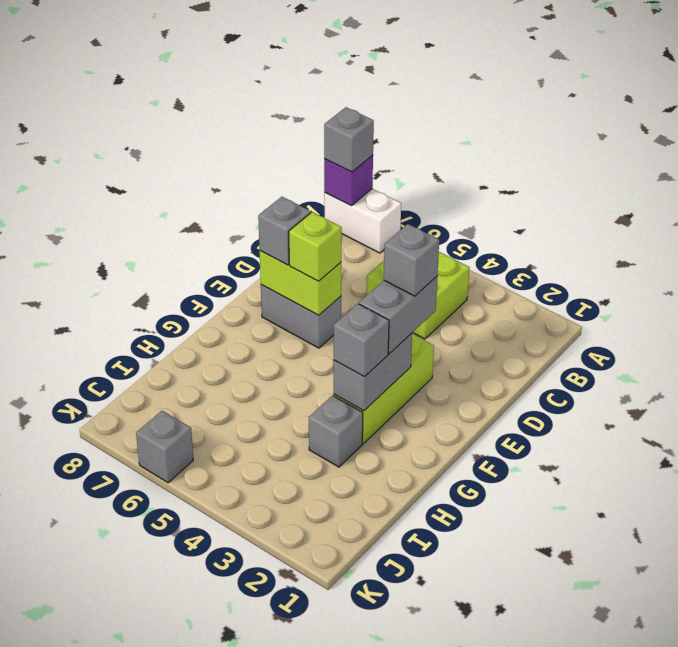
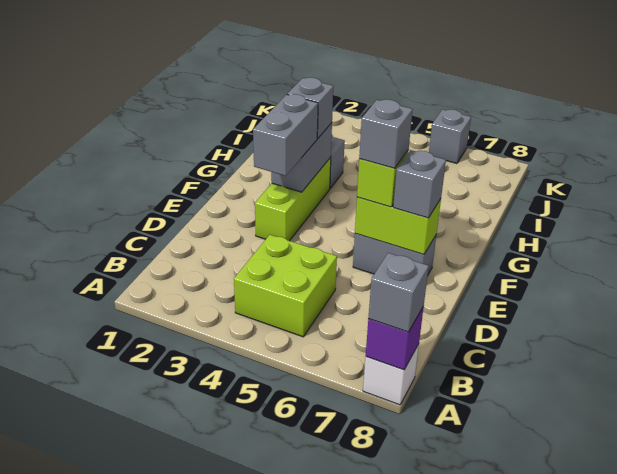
white brick A7:A8 level 1 -> white brick A8 level 1
grey brick E3 level 4 -> grey brick E6 level 4

